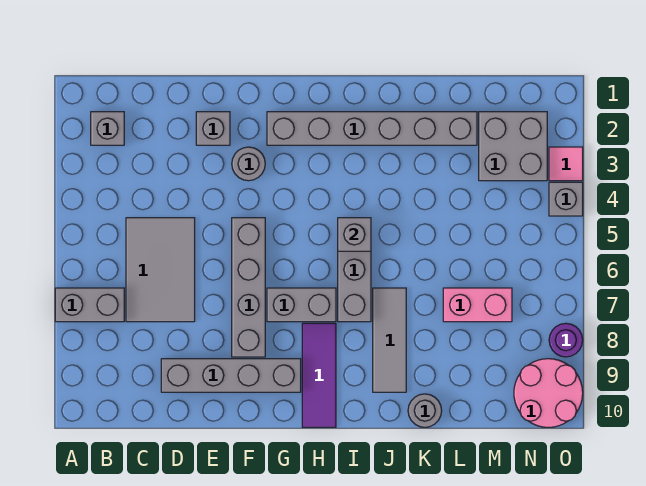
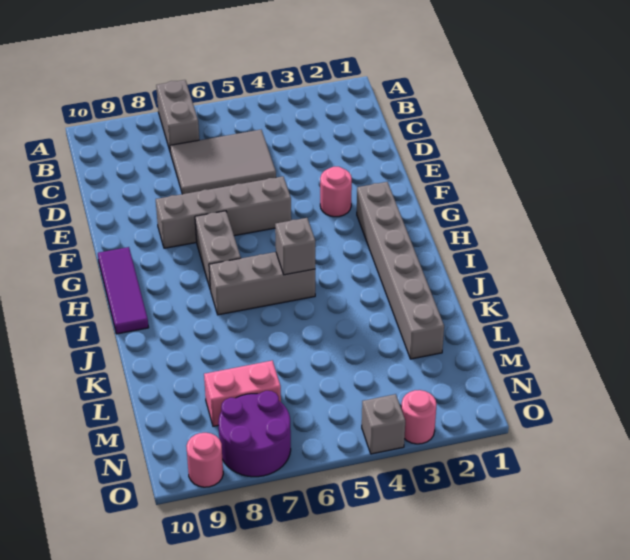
grey brick B2 level 1 -> none
grey brick D9:G9 level 1 -> none
grey brick E2 level 1 -> none
grey round brick F3 level 1 -> pink round brick F3 level 1
purple tile H8:H10 level 1 -> purple tile G10:I10 level 1
grey tile J7:J9 level 1 -> none
grey round brick K10 level 1 -> none
pink brick L7:M7 level 1 -> pink brick M7:M8 level 1
grey brick M2:N3 level 1 -> none
pink round brick N9:O10 level 1 -> pink round brick O9 level 1
pink tile O3 level 1 -> pink round brick O3 level 1
purple round brick O8 level 1 -> purple round brick N7:O8 level 1

